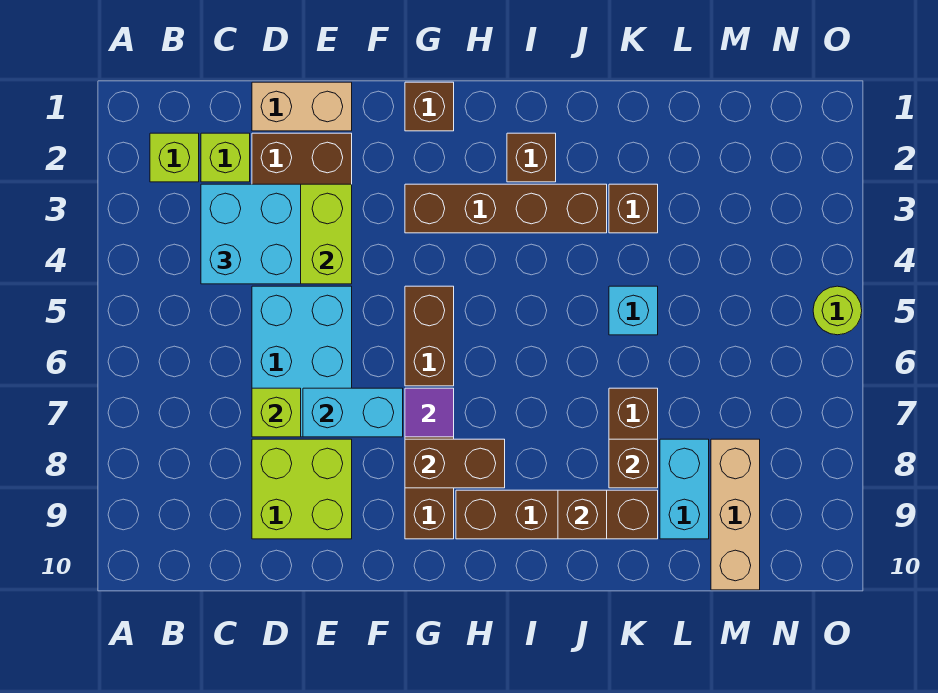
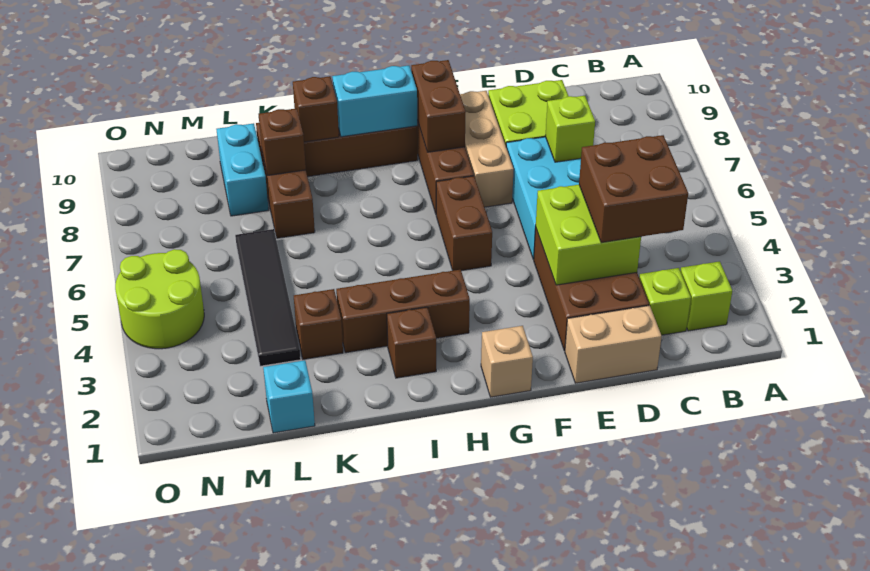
cyan brick C3:D4 level 3 -> brown brick C3:D4 level 3
cyan brick E7:F7 level 2 -> cyan brick H9:I9 level 2
brown brick G1 level 1 -> tan brick G1 level 1
brown brick G3:J3 level 1 -> brown brick H3:J3 level 1
purple tile G7 level 2 -> none
brown brick G8:H8 level 2 -> brown brick G8:G9 level 2
cyan brick K5 level 1 -> cyan brick L1 level 1
none -> black tile L3:L6 level 1
tan brick M8:M10 level 1 -> tan brick F7:F9 level 1
lime round brick O5 level 1 -> lime round brick N4:O5 level 1

